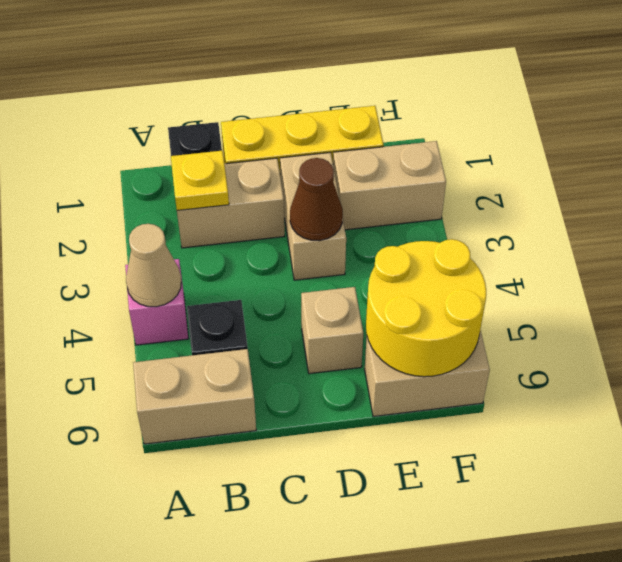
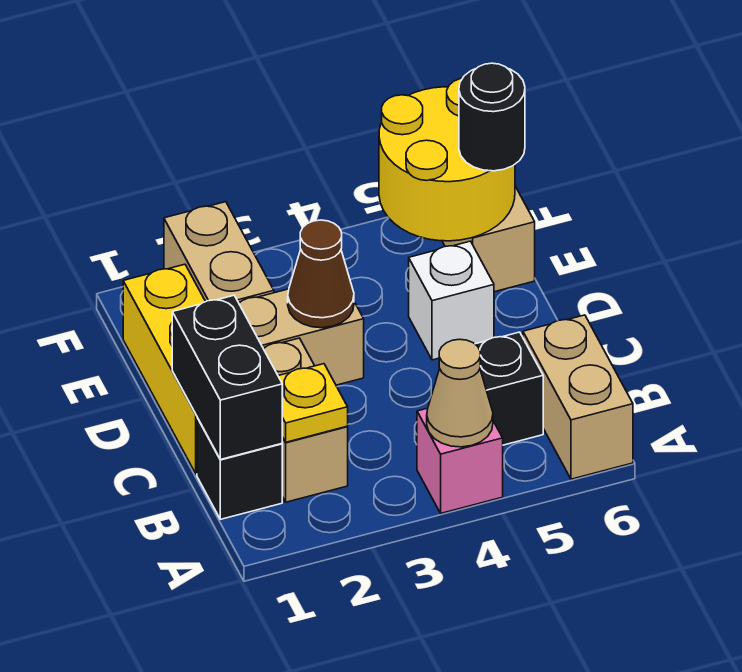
none -> black brick B1:C1 level 2
tan brick D5 level 1 -> white brick D5 level 1
none -> black round brick E6 level 3

